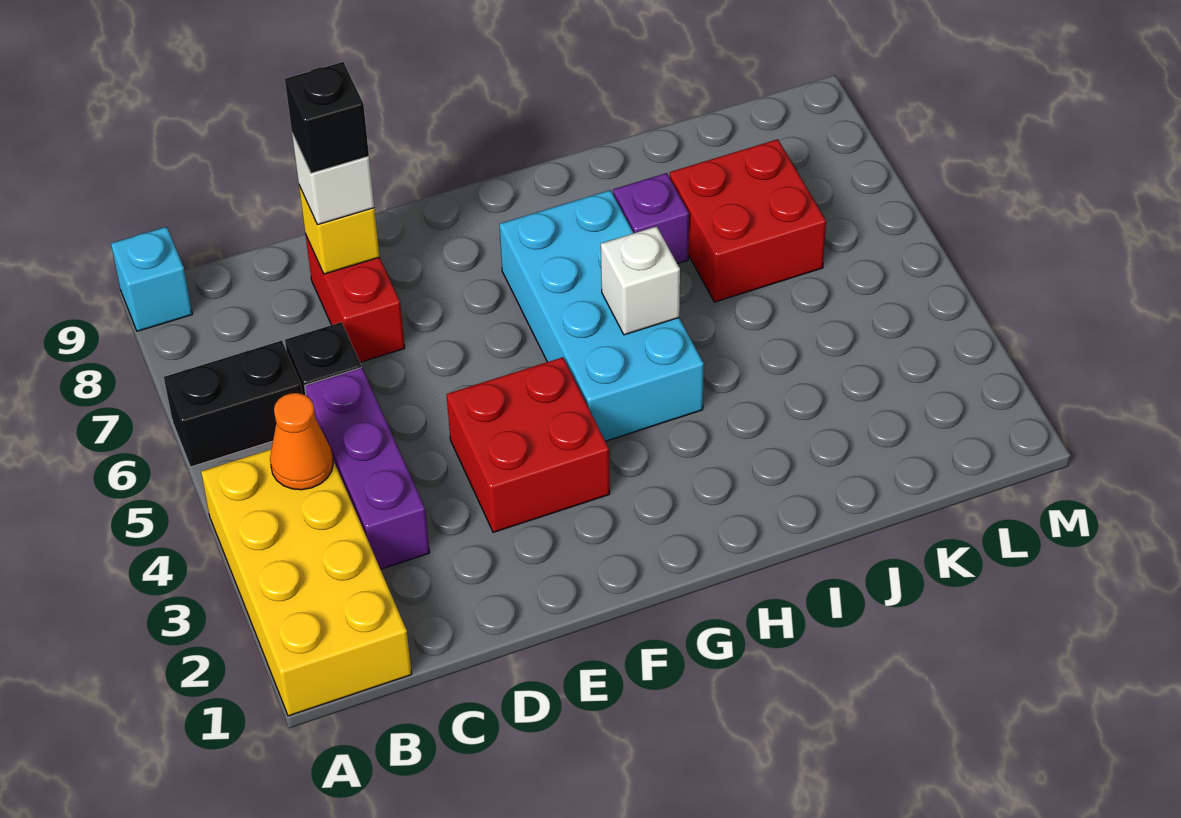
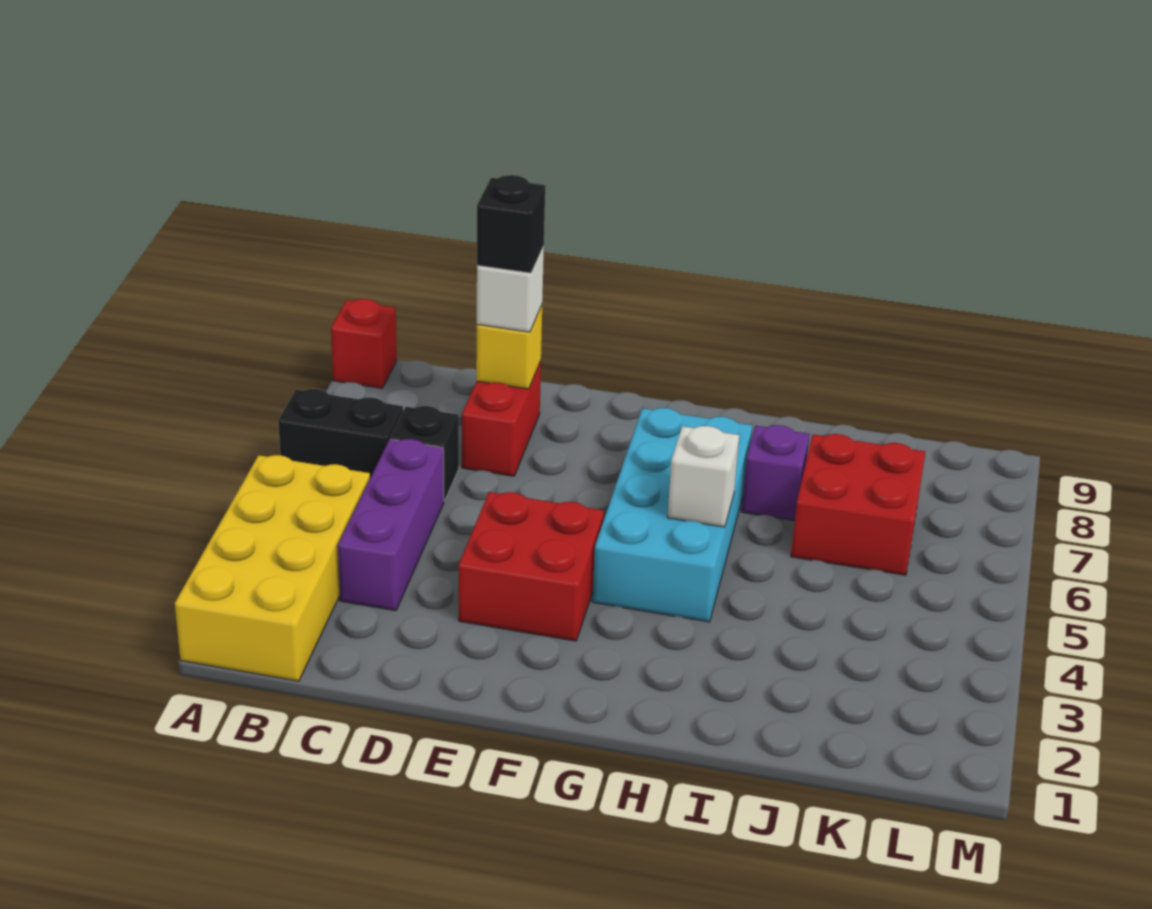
cyan brick A9 level 1 -> red brick A9 level 1
orange cone B4 level 2 -> none

